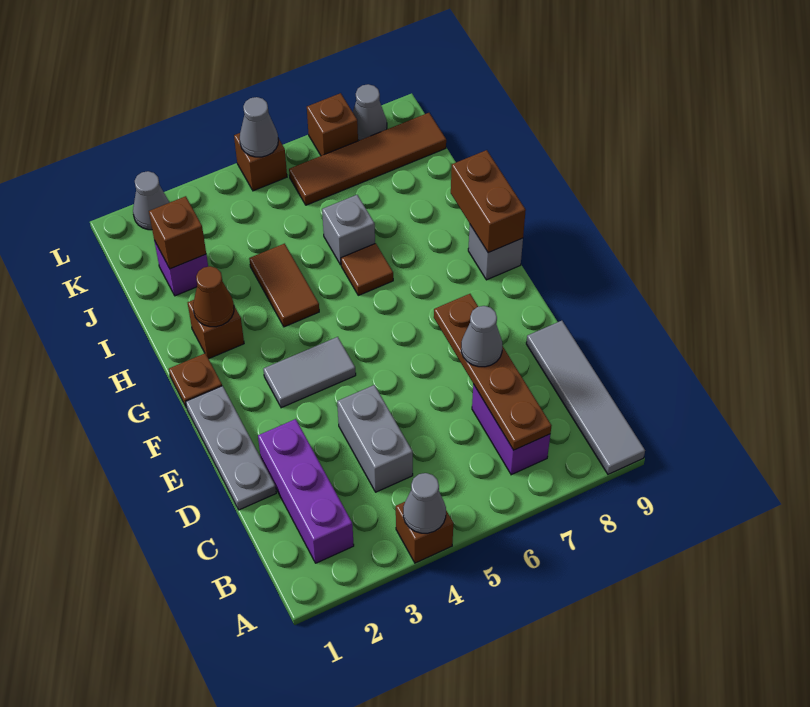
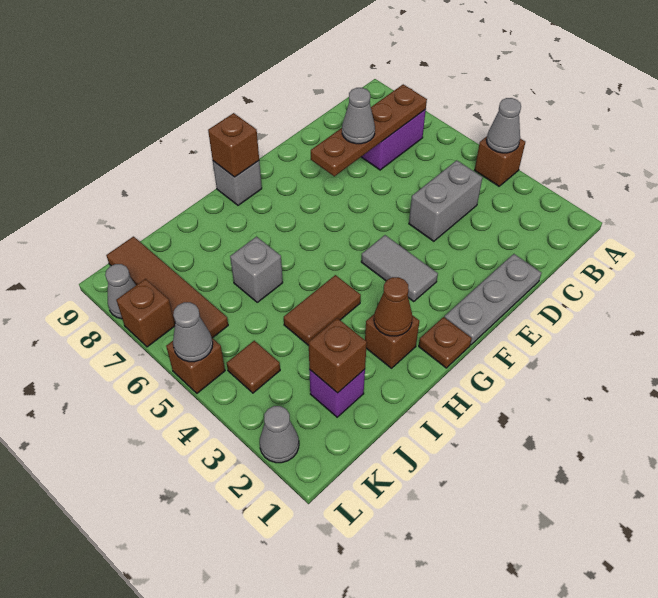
grey tile A9:D9 level 1 -> none
purple brick B2:D2 level 1 -> none
brown brick G9:H9 level 2 -> brown brick G9 level 2
brown tile H6 level 1 -> brown tile K4 level 1

